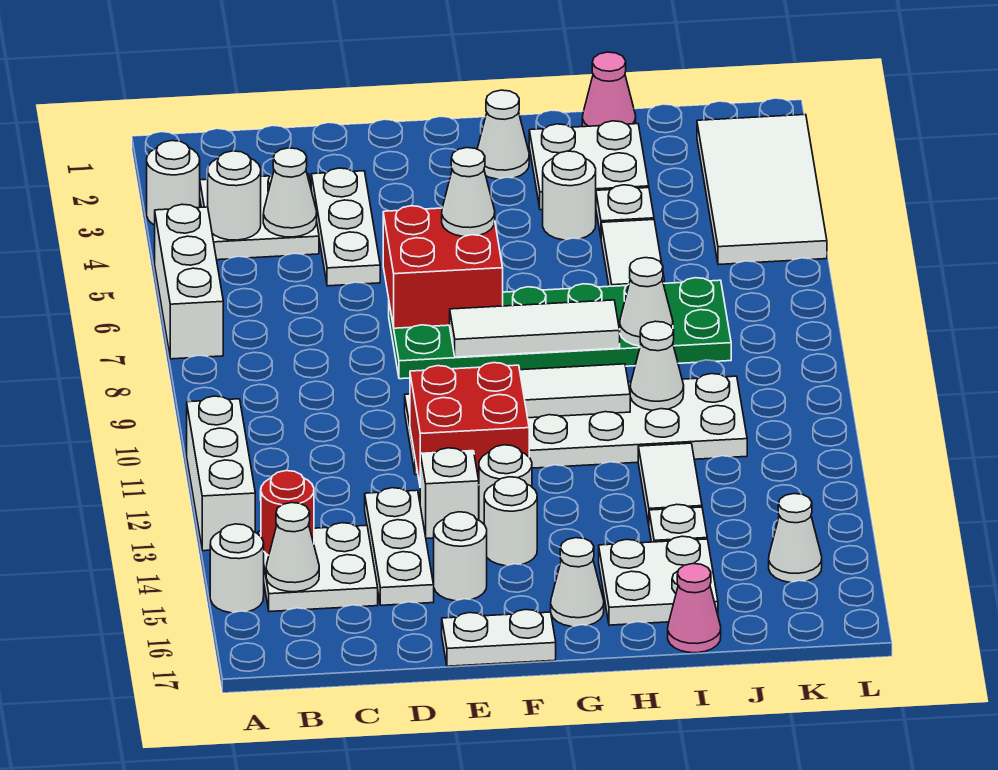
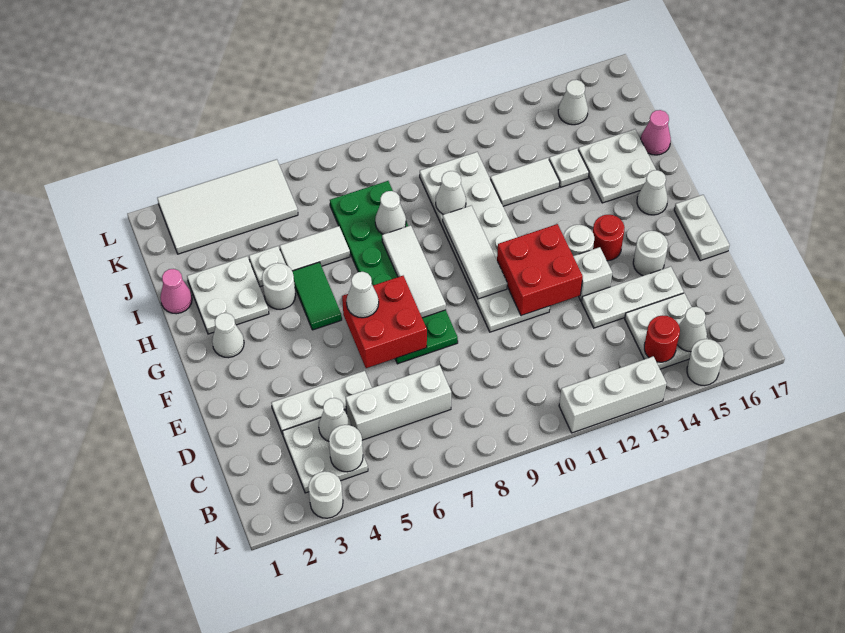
white brick A5:A7 level 1 -> white brick C5:C7 level 1
white round brick F14 level 1 -> red round brick F14 level 1
none -> green tile G5:H5 level 1

